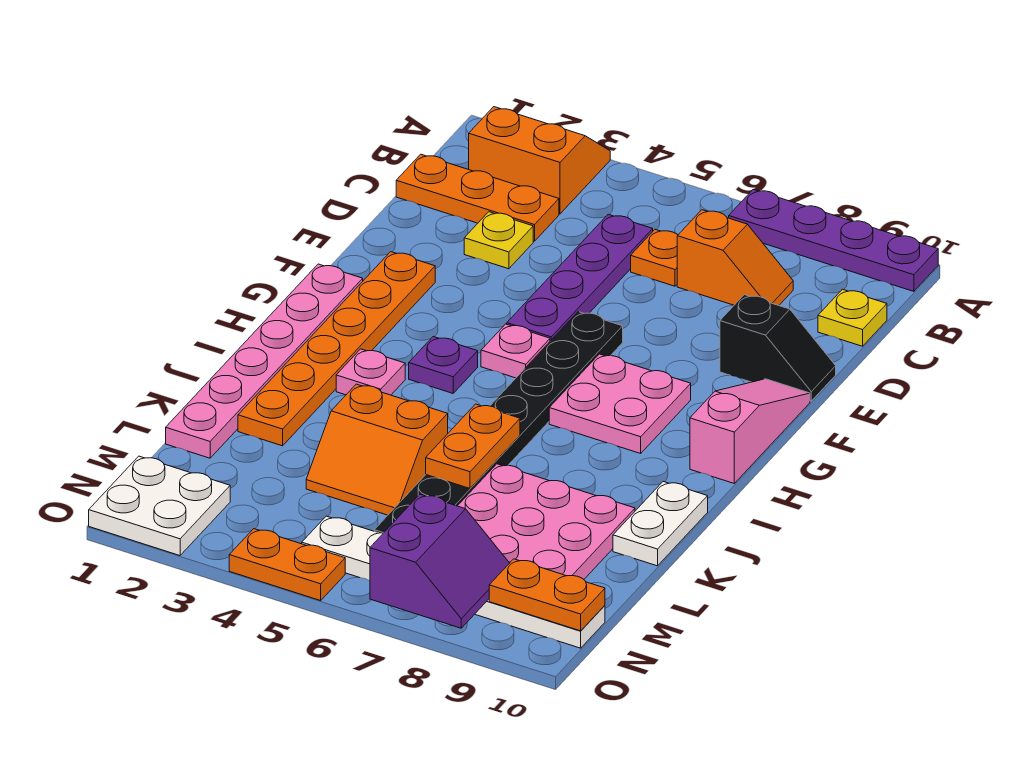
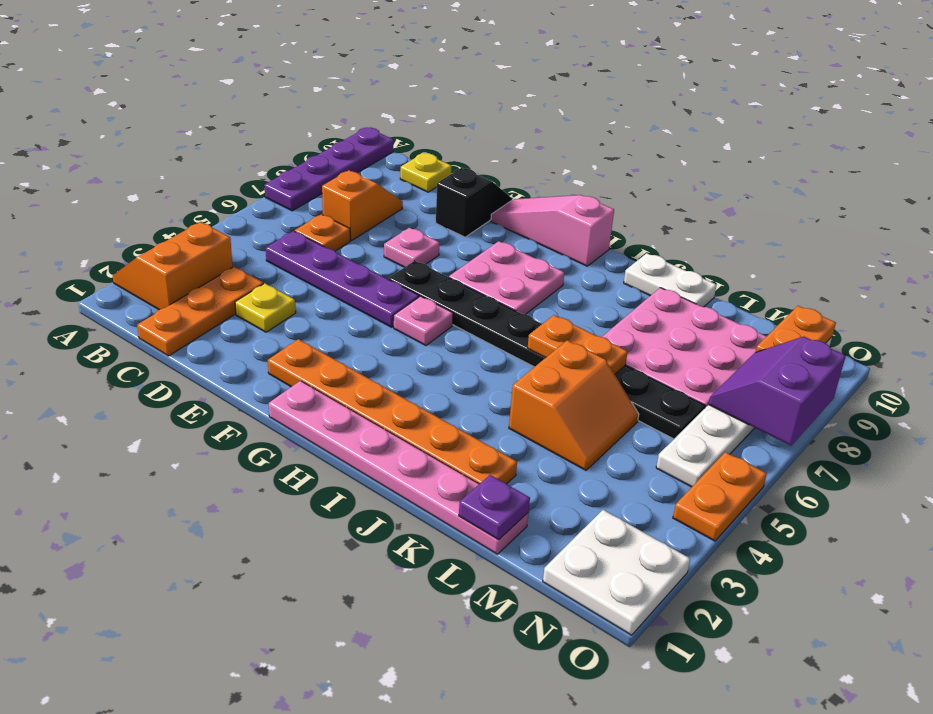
purple plate H4 level 1 -> purple plate L1 level 2
pink plate I3 level 1 -> pink plate E7 level 1
purple slope N7:O8 level 2 top 7 -> purple slope N7:O8 level 2 top O

